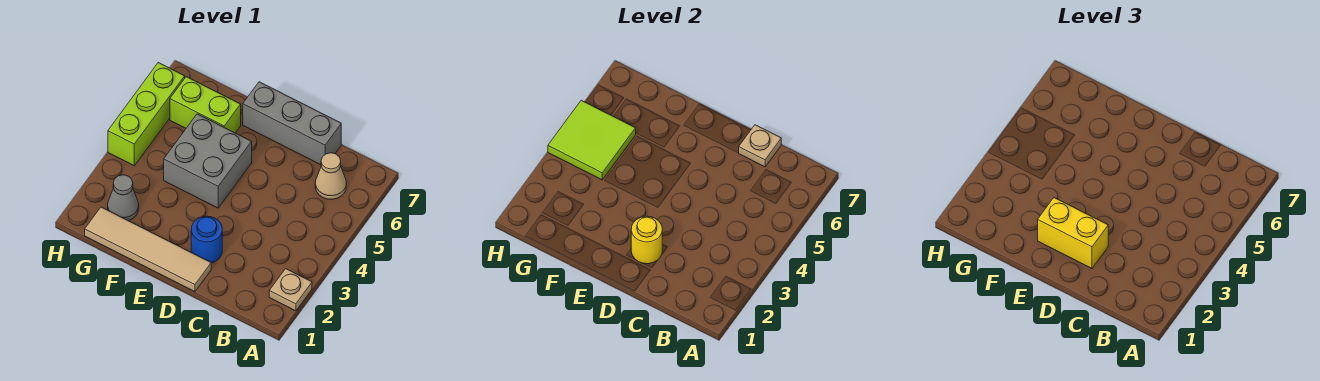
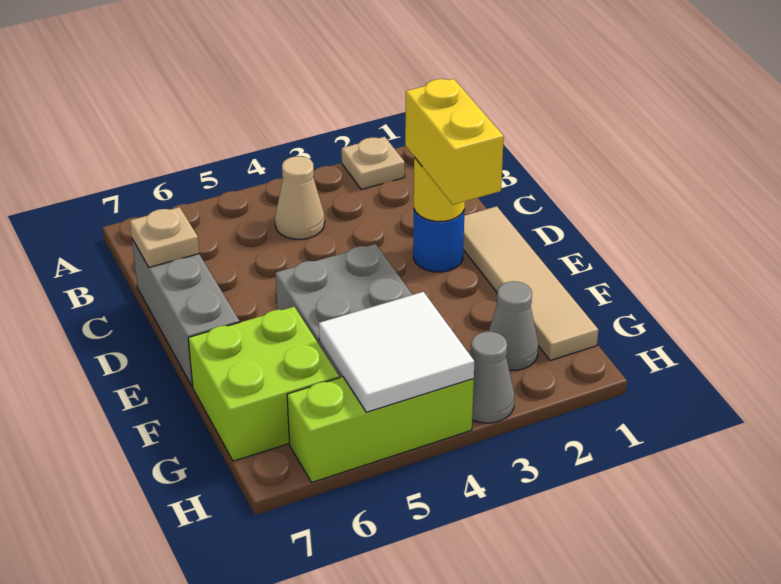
tan cone B6 level 1 -> tan cone B4 level 1
lime brick F6:G6 level 1 -> lime brick F6:G7 level 1
lime tile G4:H5 level 2 -> white tile G4:H5 level 2
none -> grey cone H3 level 1

